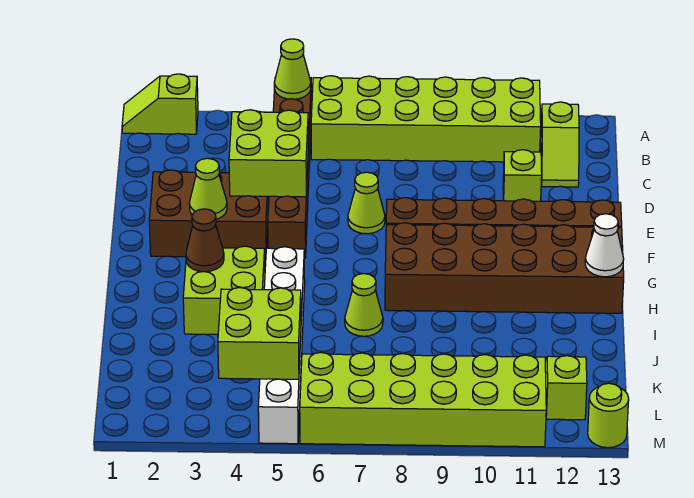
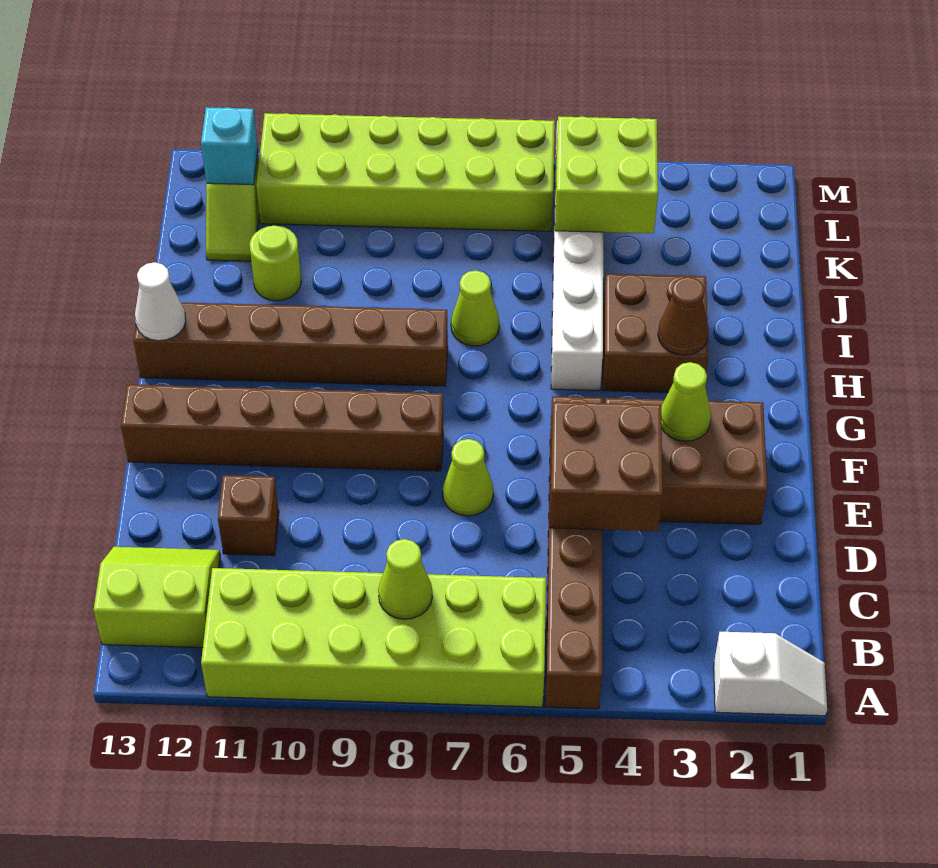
lime slope A1:A2 level 1 top 2 -> white slope A1:A2 level 1 top 2
lime cone A5 level 2 -> lime cone B8 level 2
lime slope B12:C12 level 1 top B -> lime slope B12:C13 level 1 top B
lime brick D4:E5 level 2 -> brown brick D4:E5 level 2
lime brick D11 level 1 -> brown brick D11 level 1
brown brick G8:H13 level 1 -> brown brick H8:H13 level 1
lime brick H3:I4 level 1 -> brown brick H3:I4 level 1
none -> cyan brick L12 level 2
lime round brick M13 level 1 -> lime round brick J11 level 1

